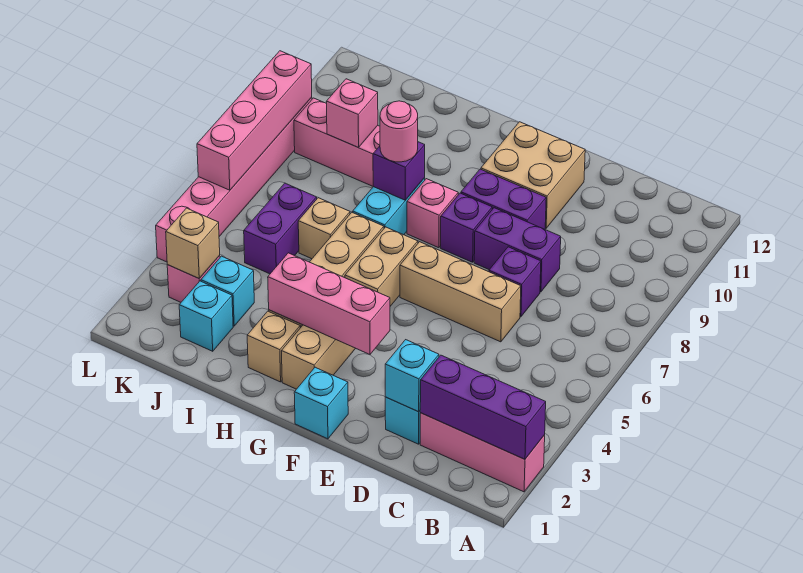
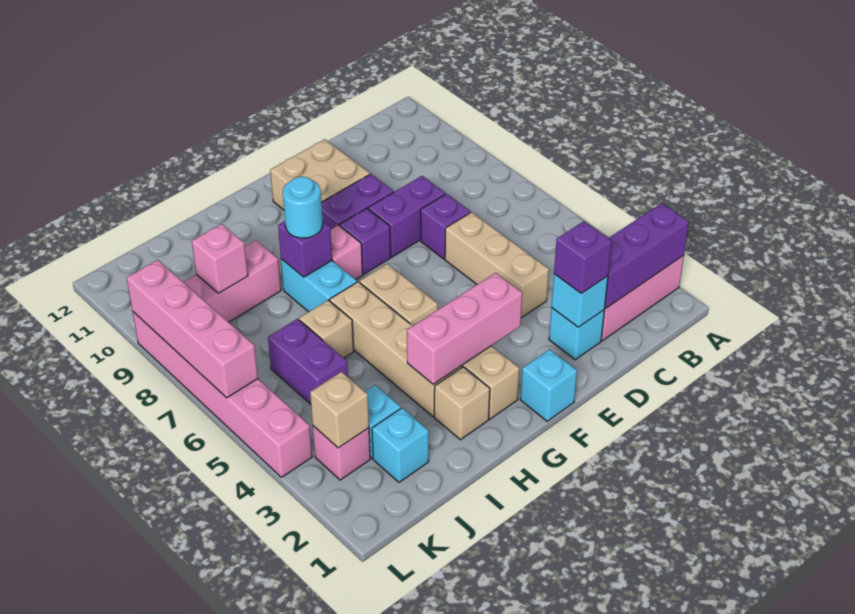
none -> purple brick D2 level 3
tan brick D6:F6 level 1 -> tan brick D4:D6 level 1
pink round brick H8 level 3 -> cyan round brick H8 level 3

